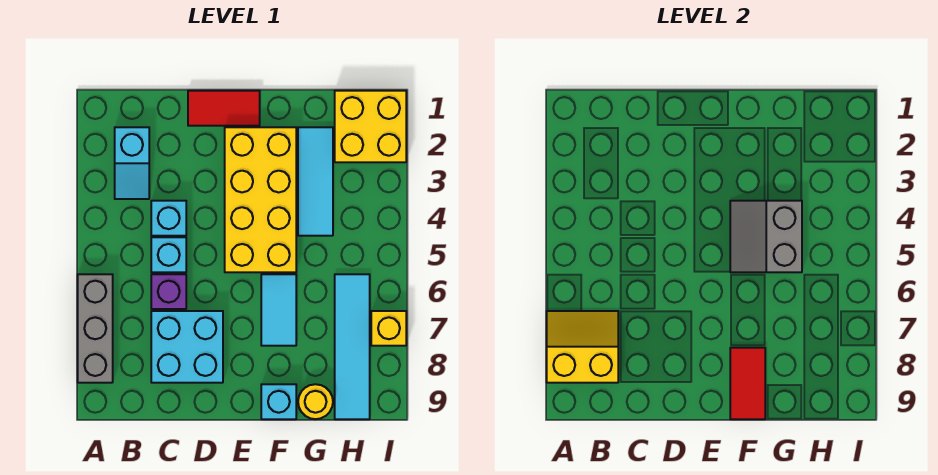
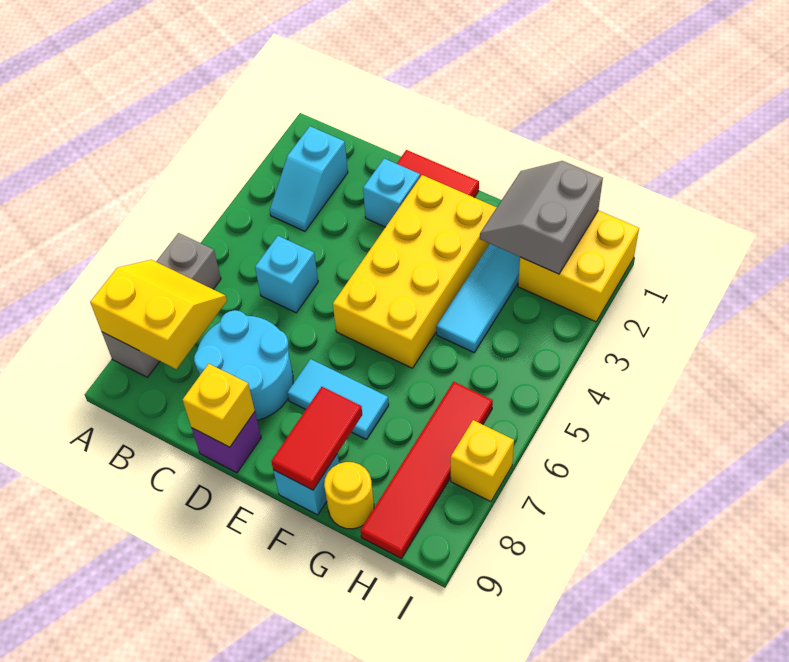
cyan brick C4 level 1 -> cyan brick D2 level 1
purple brick C6 level 1 -> purple brick D9 level 1
cyan brick C7:D8 level 1 -> cyan round brick C7:D8 level 1
none -> yellow brick D9 level 2
grey slope F4:G5 level 2 top G -> grey slope G1:H2 level 2 top H
cyan tile F6:F7 level 1 -> cyan tile E7:F7 level 1
cyan tile H6:H9 level 1 -> red tile H6:H9 level 1

